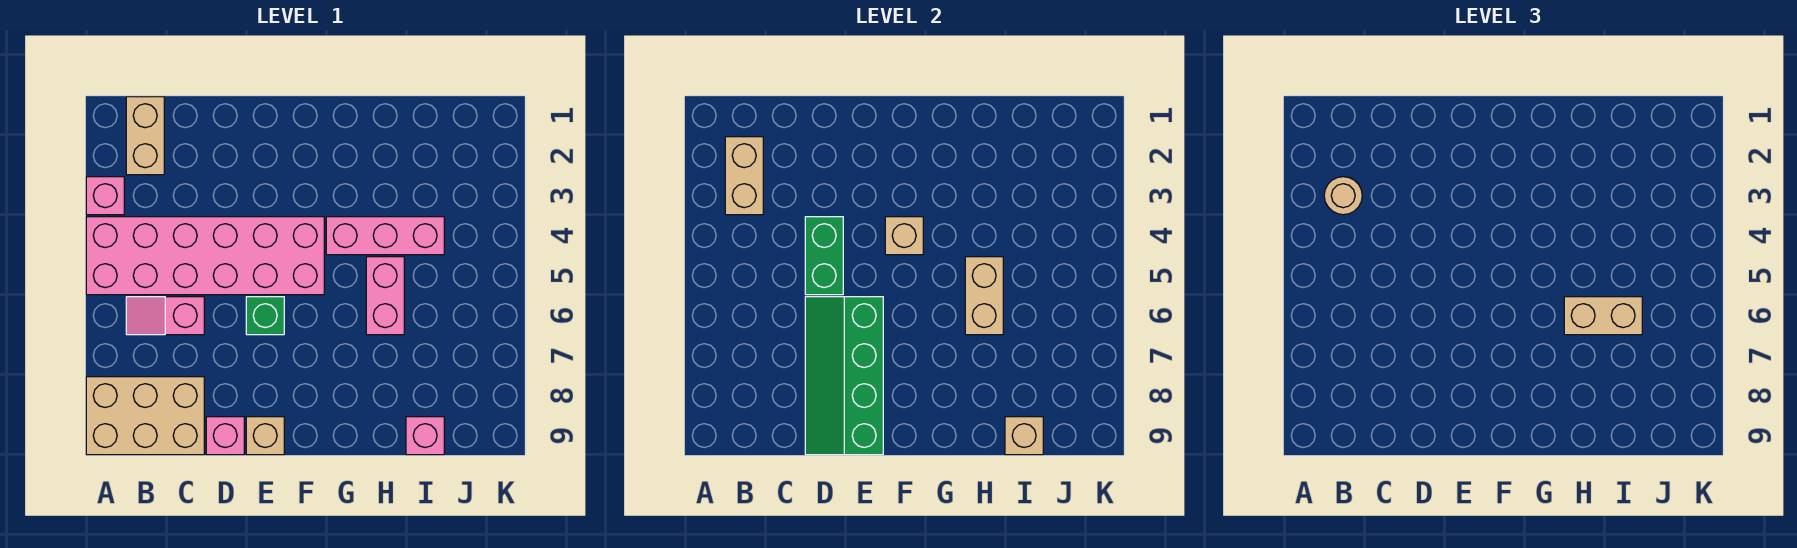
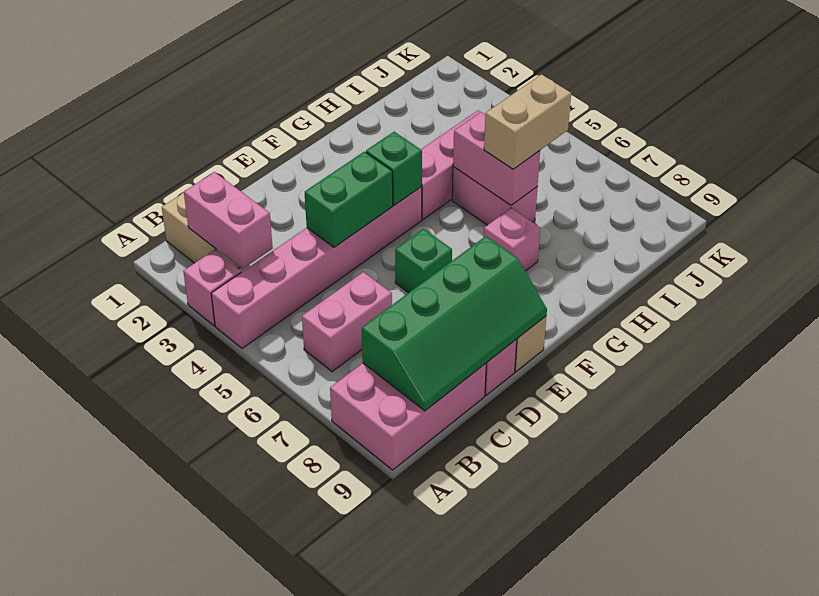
pink brick A4:F5 level 1 -> pink brick A4:F4 level 1
tan brick A8:C9 level 1 -> pink brick A8:C9 level 1
tan brick B2:B3 level 2 -> pink brick B2:B3 level 2
tan round brick B3 level 3 -> none
pink slope B6:C6 level 1 top C -> pink brick B6:C6 level 1
green brick D4:D5 level 2 -> green brick D4:E4 level 2
green slope D6:E9 level 2 top E -> green slope B8:E9 level 2 top 8
tan brick F4 level 2 -> green brick F4 level 2
tan brick H5:H6 level 2 -> pink brick H5:H6 level 2
pink brick I9 level 1 -> pink brick G7 level 1
tan brick I9 level 2 -> none

